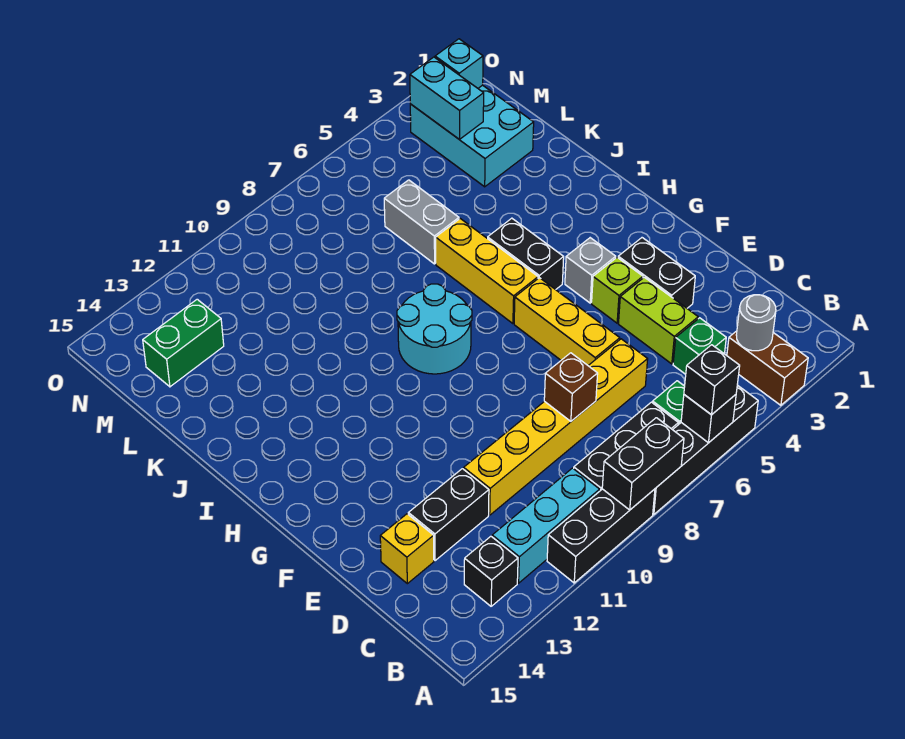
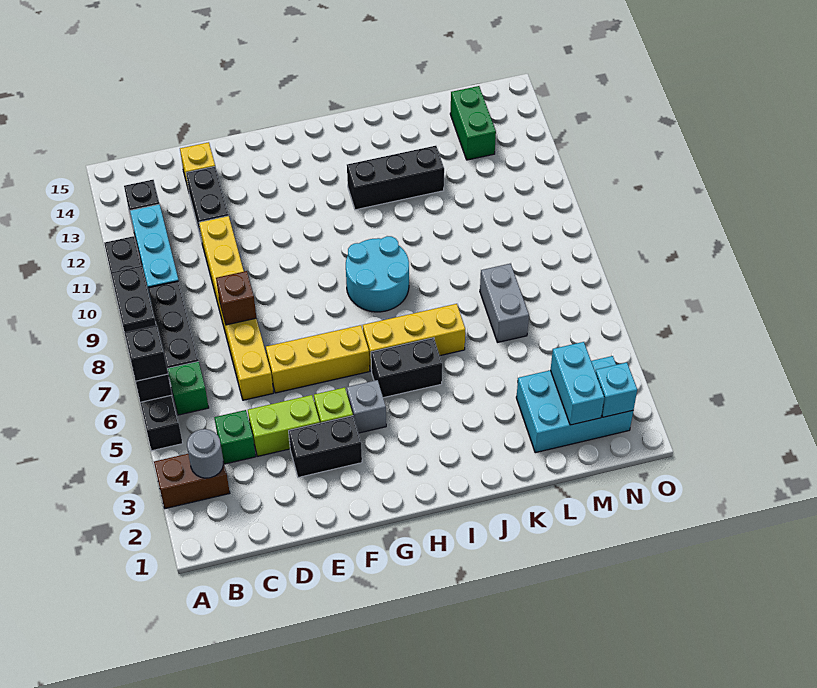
none -> black brick I12:K12 level 1
grey brick K6:L6 level 1 -> grey brick L6:L7 level 1
cyan brick M3:N3 level 2 -> cyan brick M2:M3 level 2

